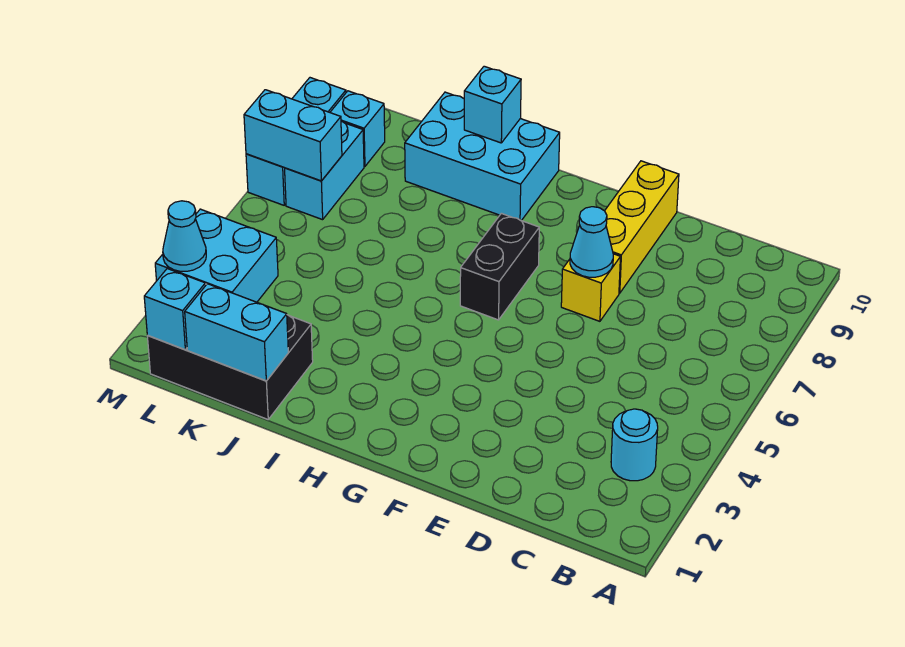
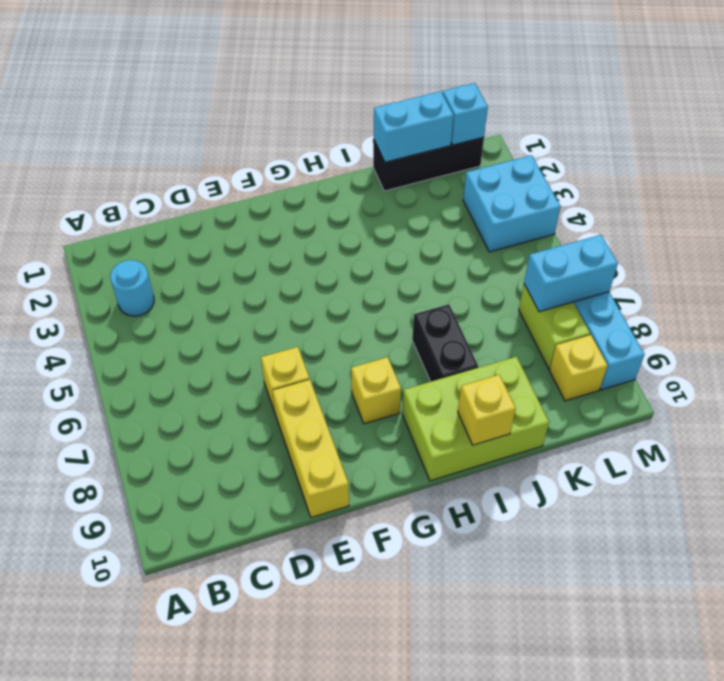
cyan cone E7 level 2 -> none
black brick G6:G7 level 1 -> black brick I7:I8 level 1
none -> yellow brick G8 level 1
cyan brick H9:J10 level 1 -> lime brick H9:J10 level 1
cyan brick I10 level 2 -> yellow brick I10 level 2
black brick J1:L2 level 1 -> black brick J1:L1 level 1
cyan brick L7:L8 level 1 -> lime brick L7:L8 level 1
cyan brick L9 level 1 -> yellow brick L9 level 1
cyan cone M3 level 2 -> none

